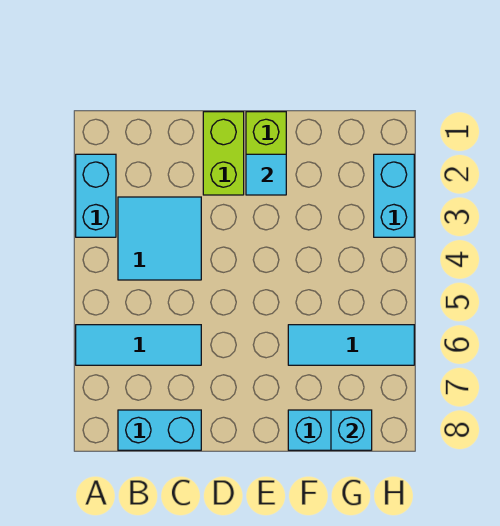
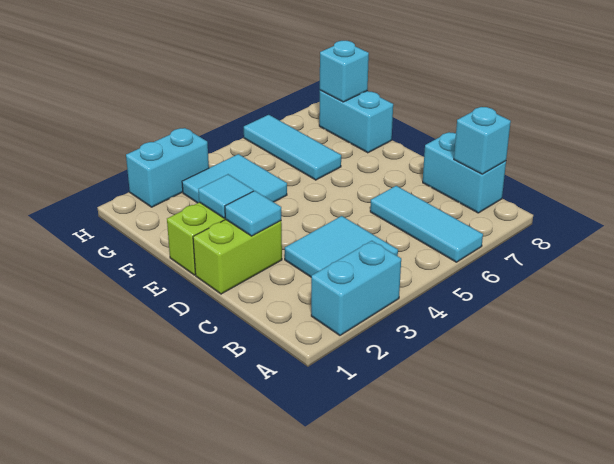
none -> cyan brick B8 level 2
none -> cyan tile D2 level 2
none -> cyan tile F3:G4 level 1

